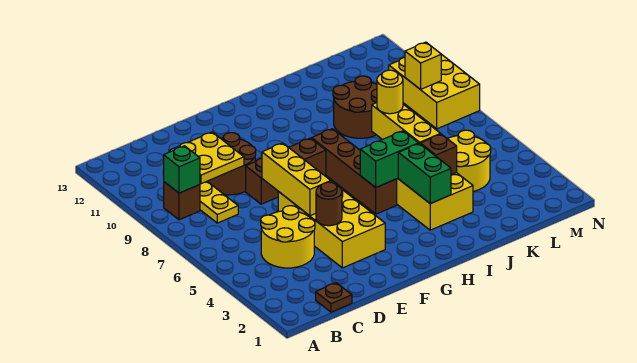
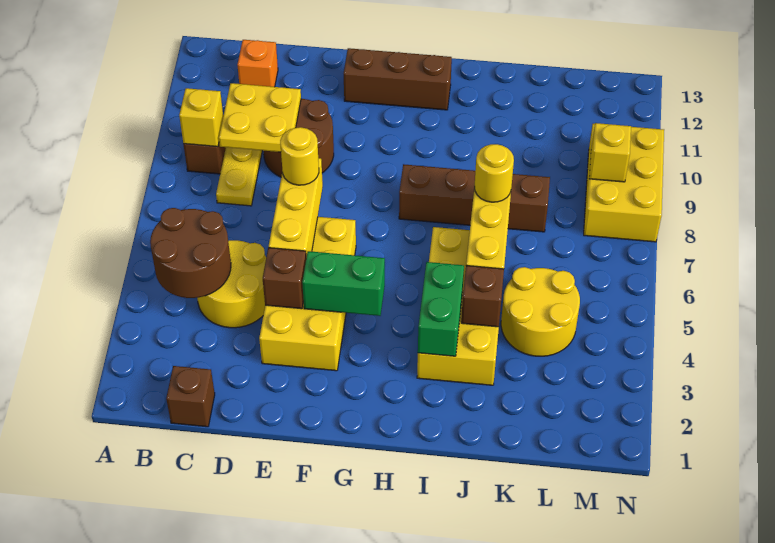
green brick B9 level 2 -> yellow brick B9 level 2
brown plate C1 level 1 -> brown brick C1 level 1
none -> orange brick C12 level 1
brown round brick E4 level 2 -> brown brick E4 level 2
none -> yellow round brick E7 level 3
brown brick E8:G8 level 1 -> brown brick F12:H12 level 1
brown brick H5:H8 level 1 -> brown brick H8:K8 level 1
green brick H5:I5 level 2 -> green brick F4:G4 level 2
brown round brick J9:K10 level 1 -> brown round brick B4:C5 level 2

